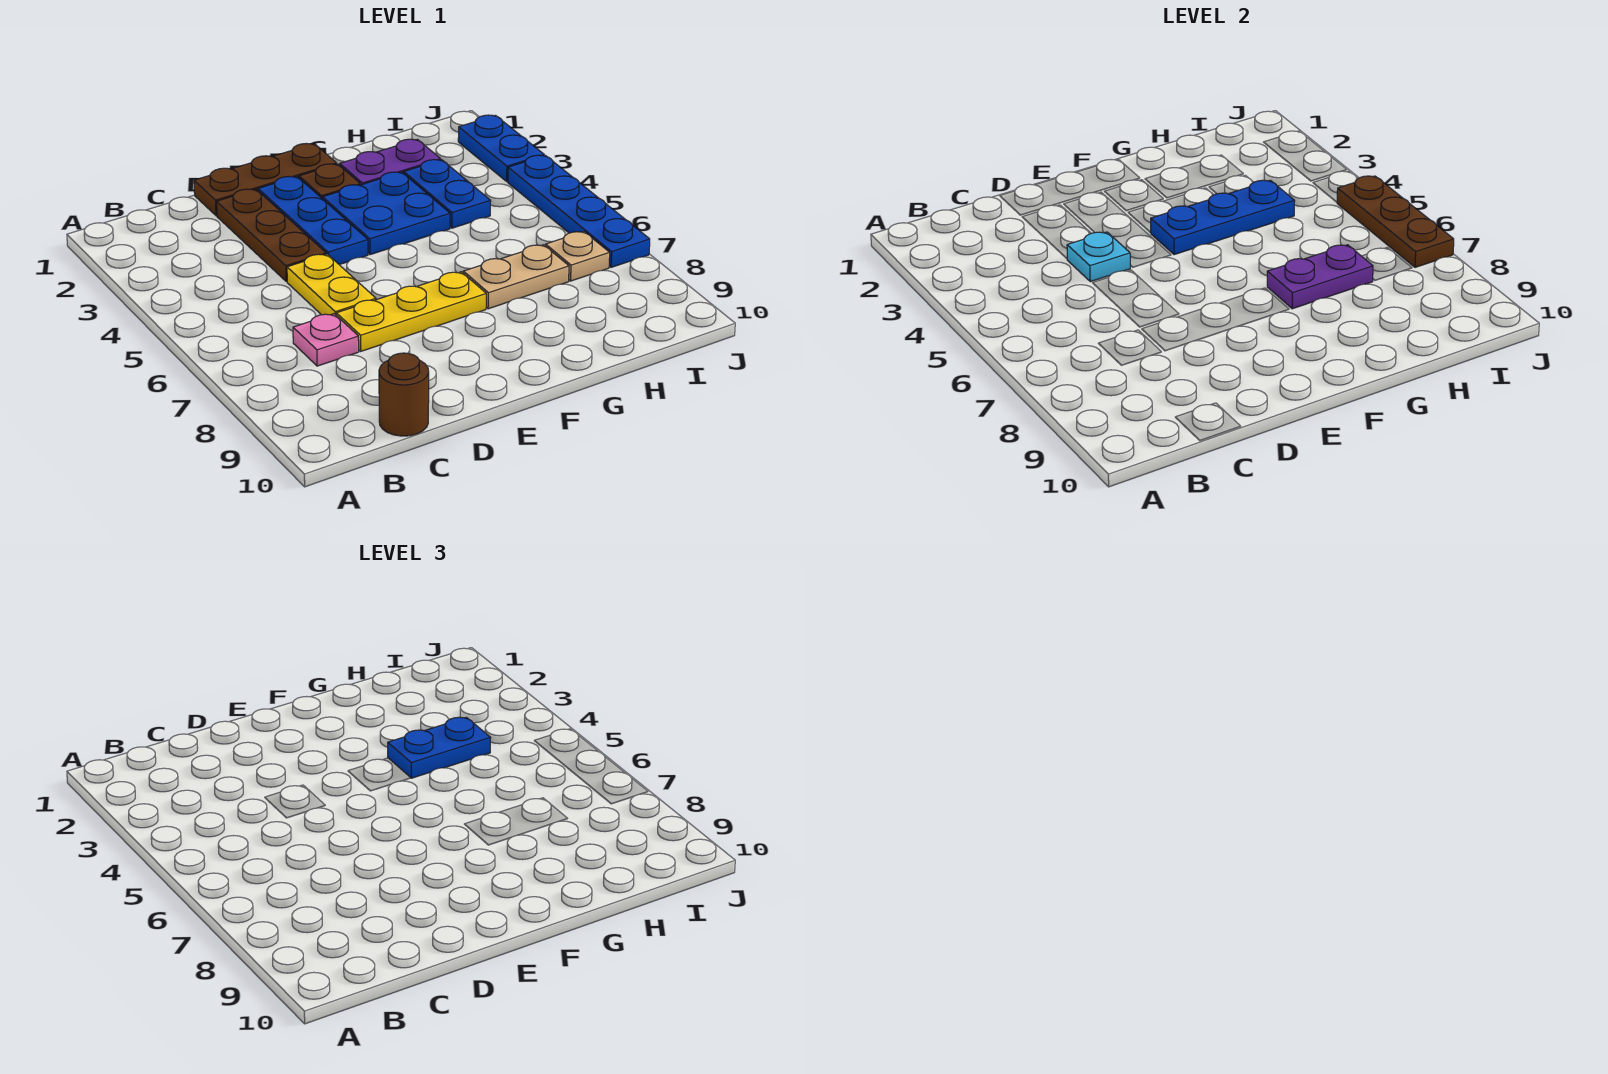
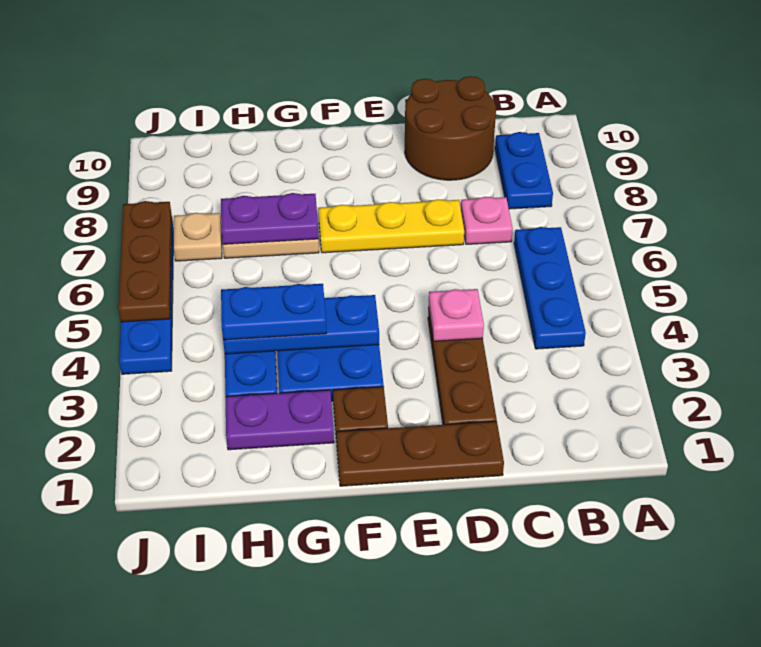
brown round brick C10 level 1 -> brown round brick C9:D10 level 1
cyan plate D4 level 2 -> pink plate D4 level 2
yellow plate D5:D6 level 1 -> none
blue plate E2:E4 level 1 -> blue plate B4:B6 level 1
blue plate J2:J3 level 1 -> blue plate B8:B9 level 1

